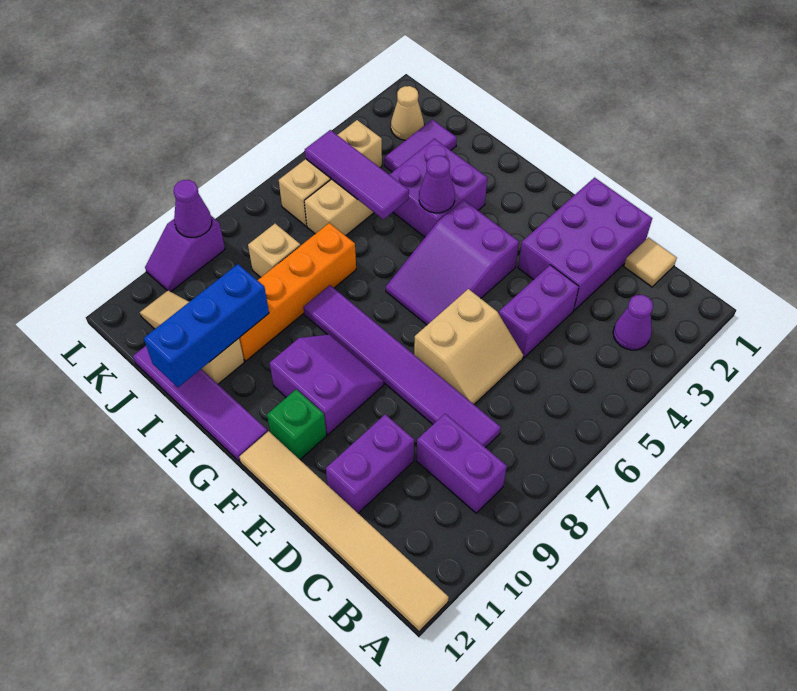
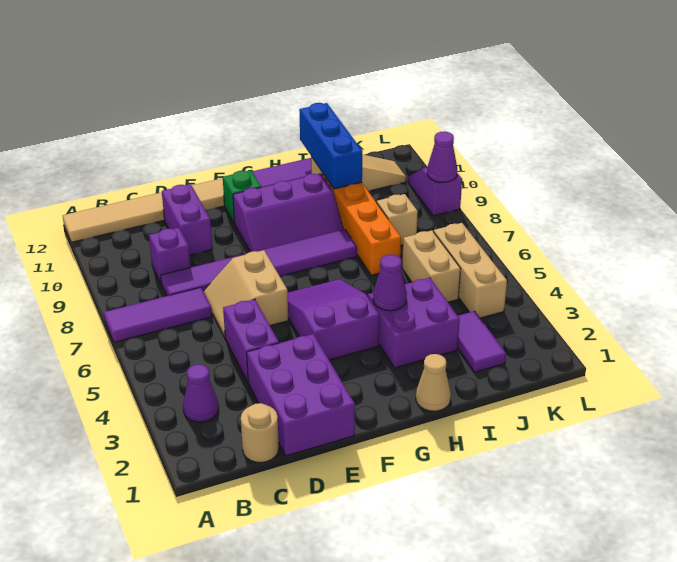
purple brick B9:C9 level 1 -> purple brick C9 level 1
tan tile C1 level 1 -> tan round brick C1 level 1
purple slope F9:G10 level 1 top 10 -> purple slope F9:H10 level 1 top 10
purple tile I5:K5 level 2 -> purple tile A7:C7 level 1
tan cone K2 level 1 -> tan cone H1 level 1

